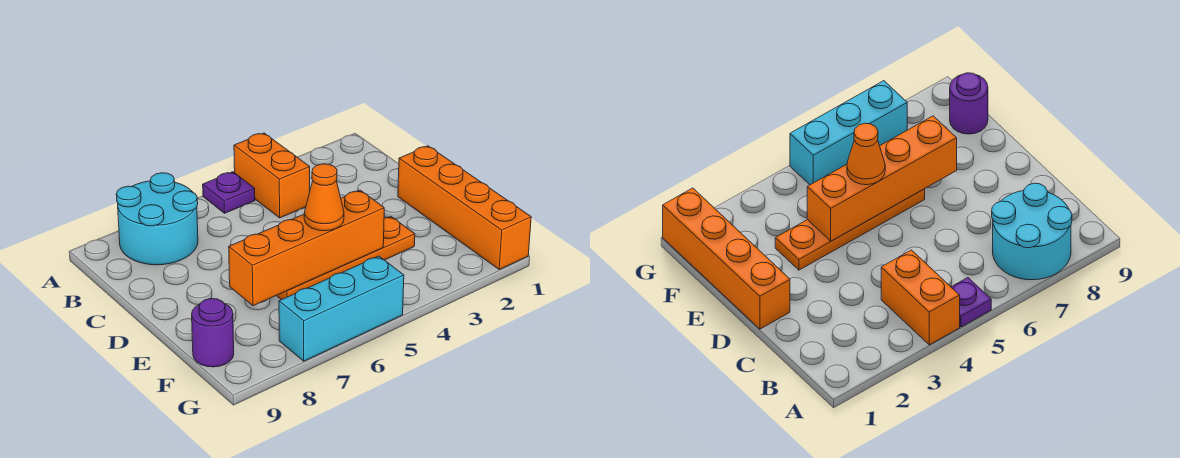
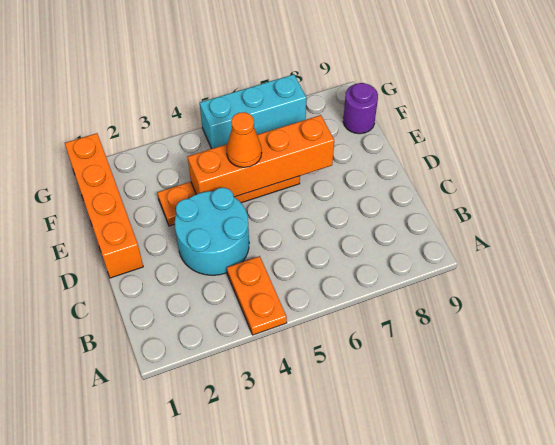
orange brick A4:B4 level 1 -> orange plate A4:B4 level 1
purple plate A5 level 1 -> none
cyan round brick A7:B8 level 1 -> cyan round brick C3:D4 level 1

